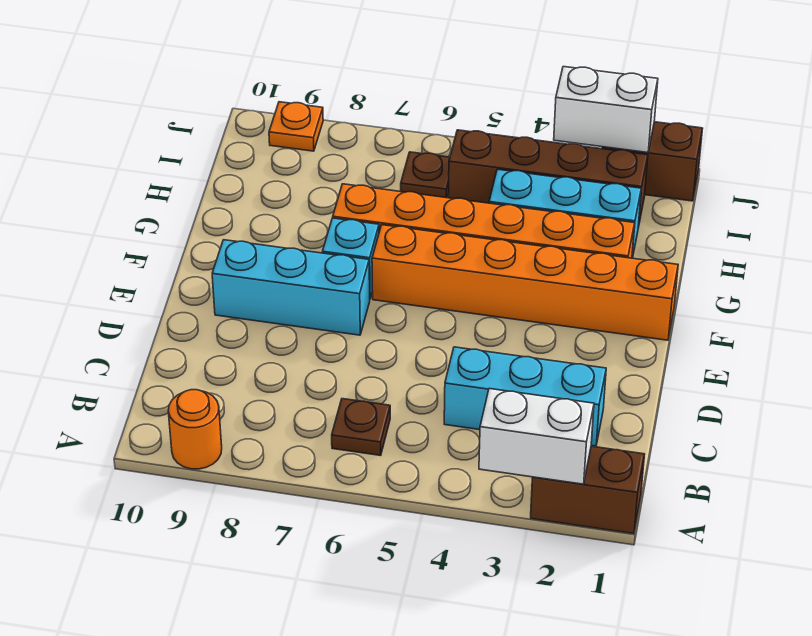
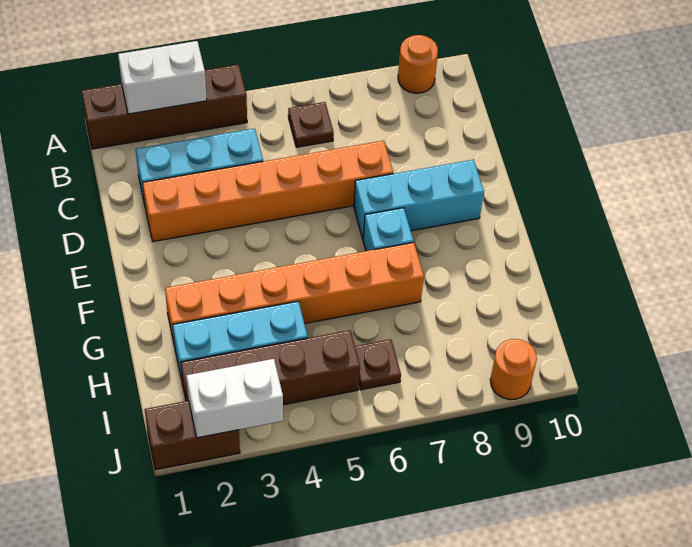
brown brick A1:A2 level 1 -> brown brick A1:A4 level 1
orange brick F1:F6 level 1 -> orange brick D2:D7 level 1
orange plate J9 level 1 -> orange round brick J9 level 1

